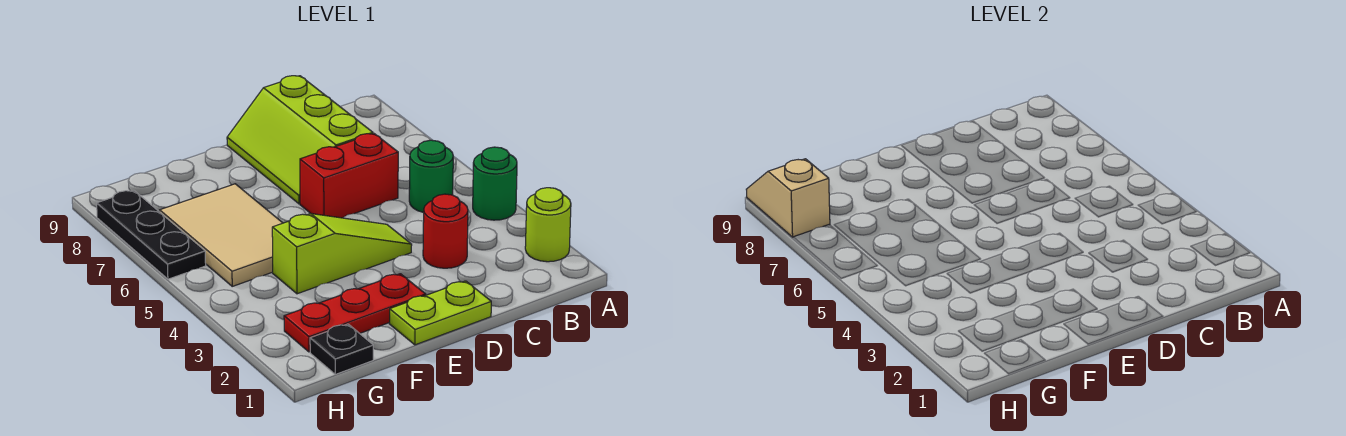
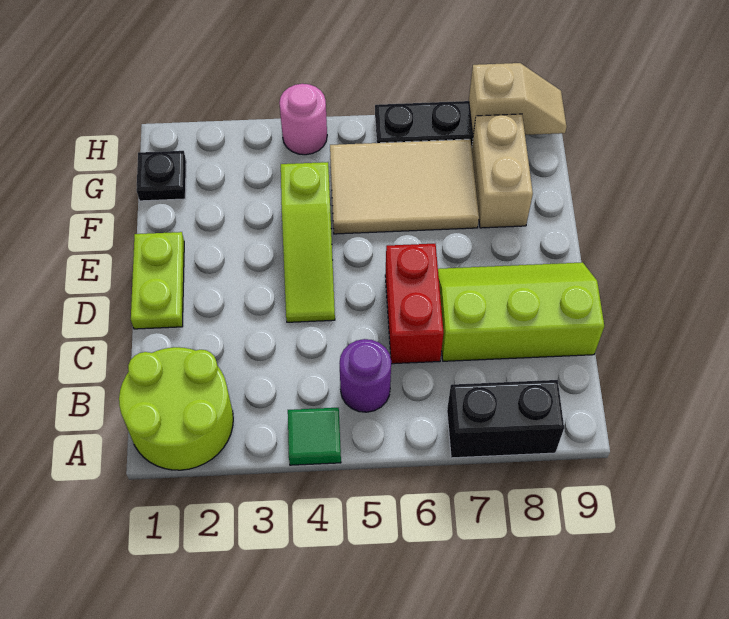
lime round brick A2 level 1 -> lime round brick A1:B2 level 1
green round brick A4 level 1 -> green tile A4 level 1
none -> black brick A7:A8 level 1
green round brick B5 level 1 -> purple round brick B5 level 1
red round brick C3 level 1 -> none
red plate E2:G2 level 1 -> none
none -> tan brick F8:G8 level 1
none -> pink round brick H4 level 1

